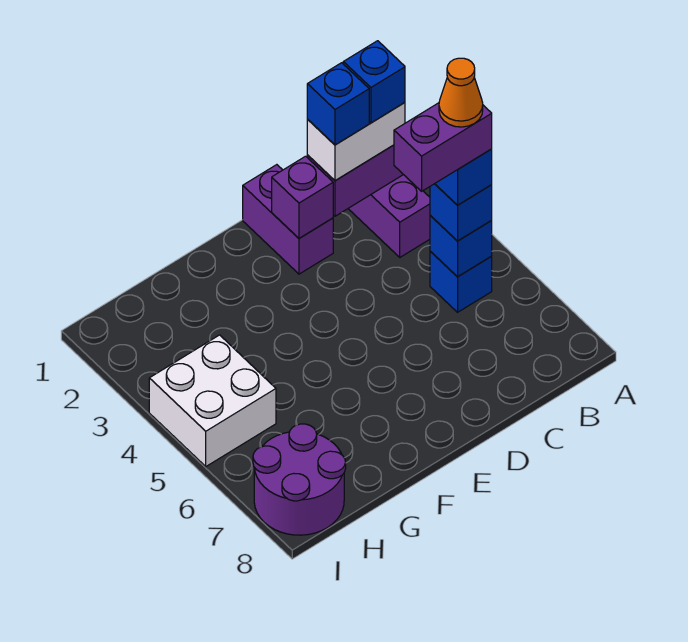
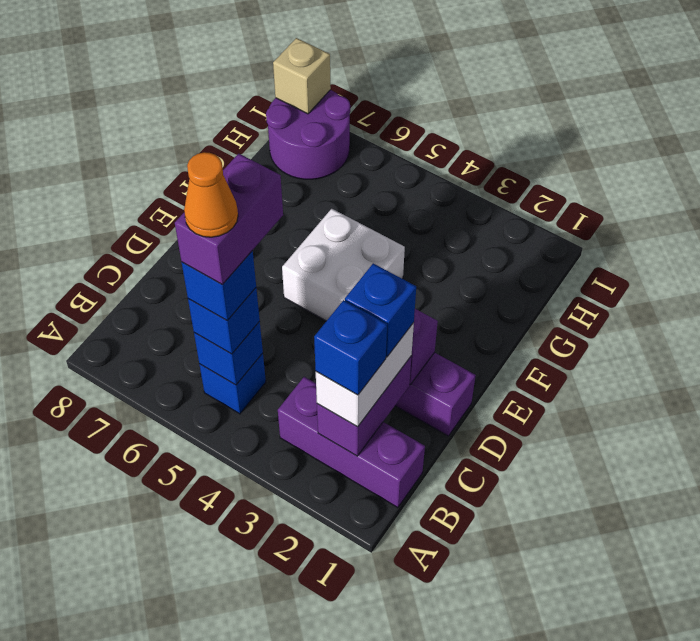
white brick H4:I5 level 1 -> white brick E4:F5 level 1
none -> tan brick I8 level 2

